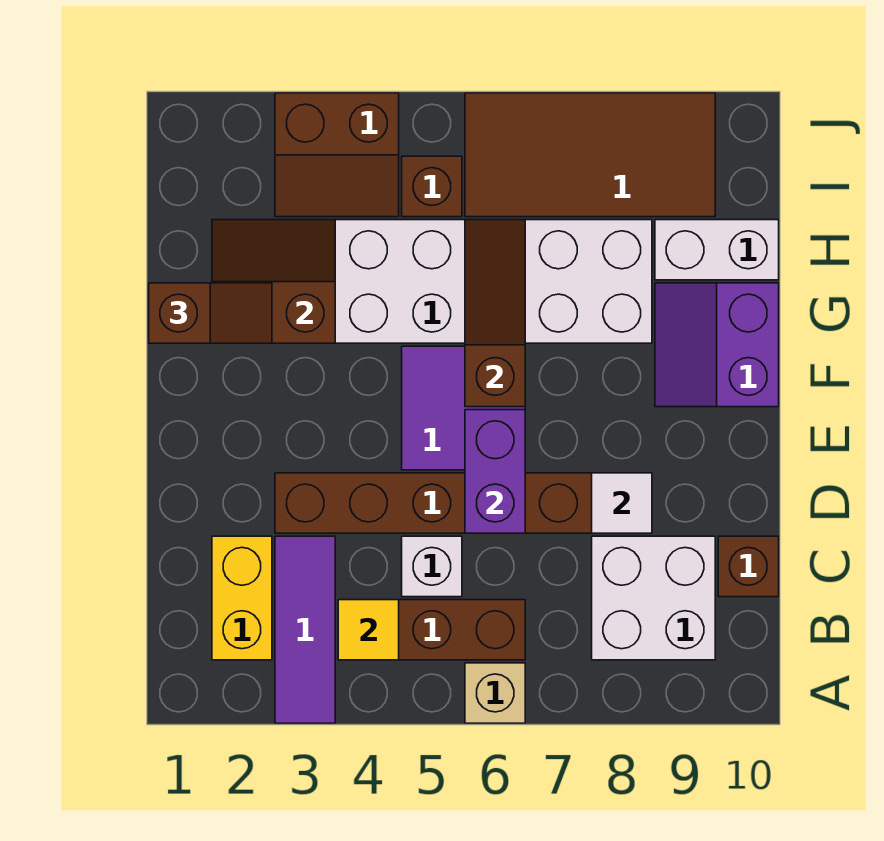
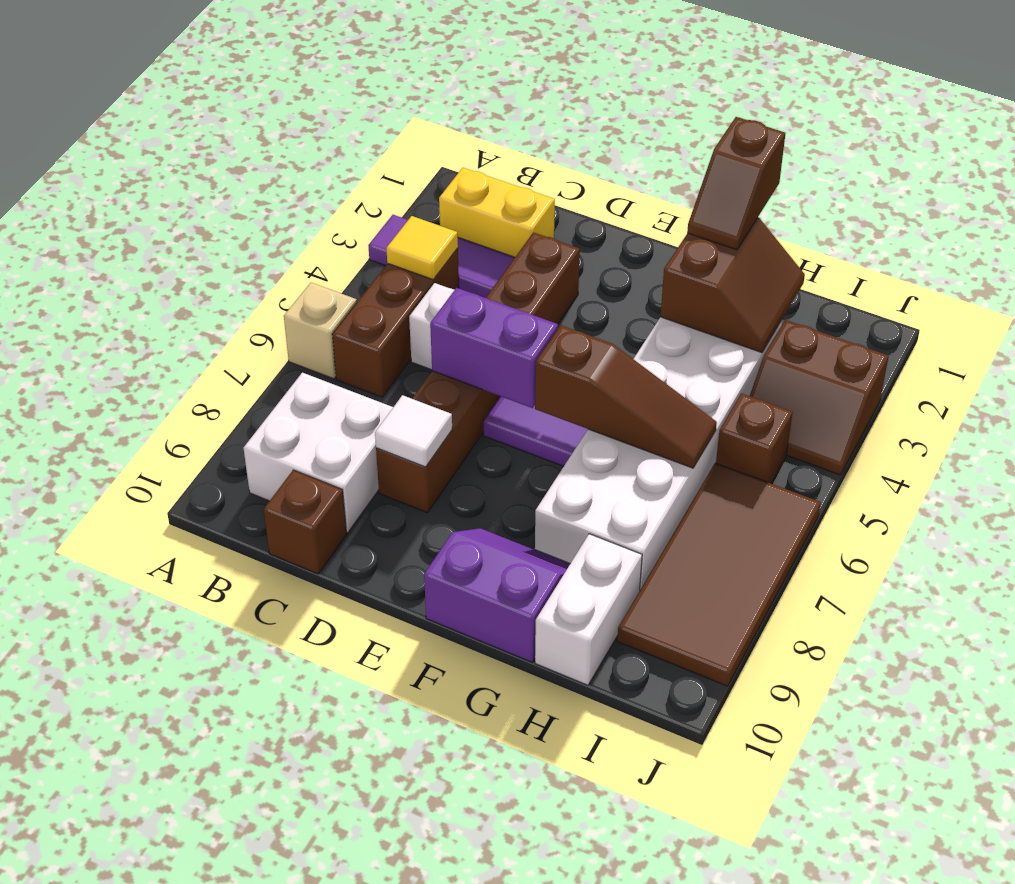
brown slope I3:J4 level 1 top J -> brown slope I3:J4 level 1 top 3

